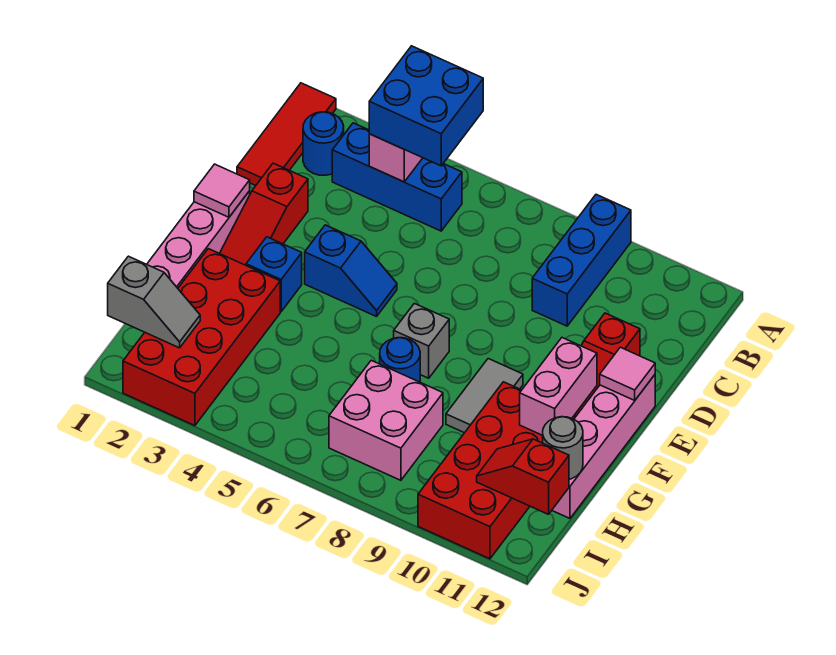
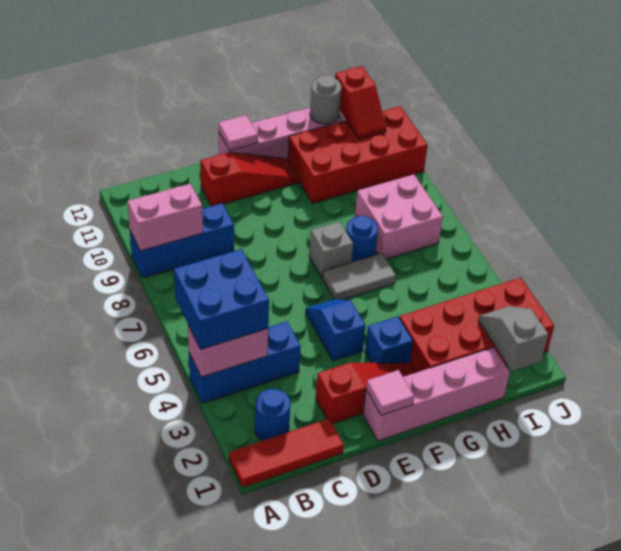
blue brick B3:B5 level 1 -> blue brick A4:C4 level 1
grey tile F9:G9 level 1 -> grey tile F6:G6 level 1
pink brick F11:G11 level 2 -> pink brick A9:B9 level 2

